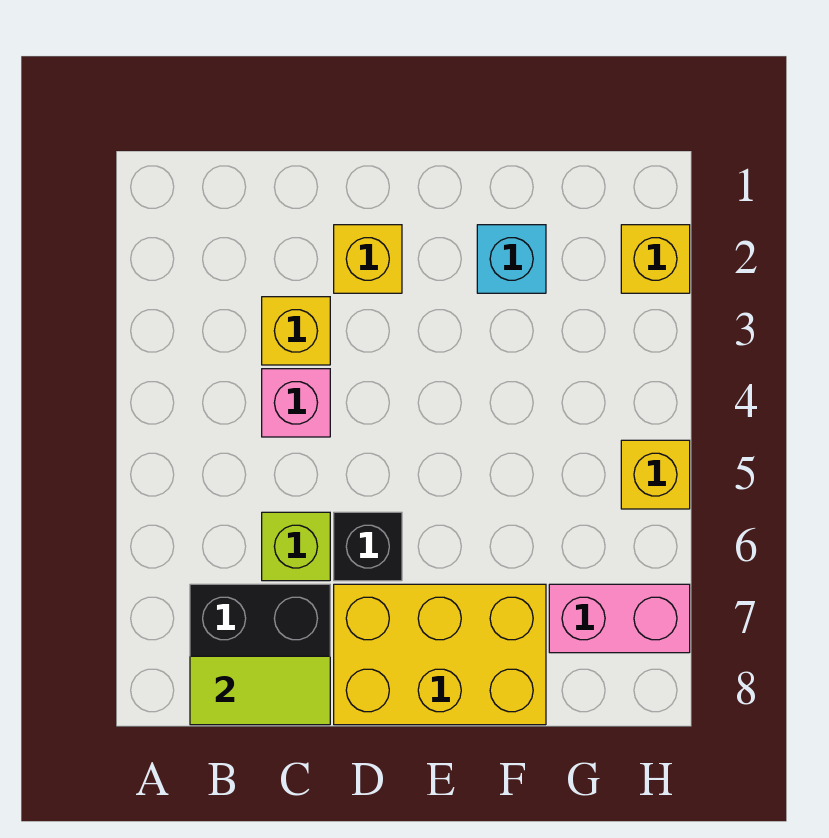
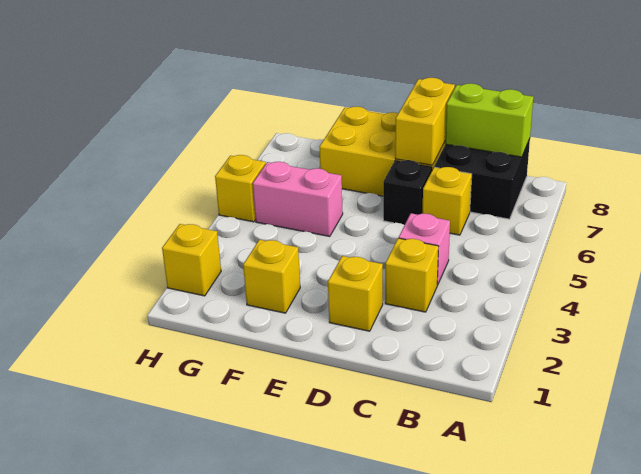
lime tile B8:C8 level 2 -> lime brick B8:C8 level 2
lime brick C6 level 1 -> yellow brick C6 level 1
none -> yellow brick D7:D8 level 2
cyan brick F2 level 1 -> yellow brick F2 level 1
pink brick G7:H7 level 1 -> pink brick F5:G5 level 1

